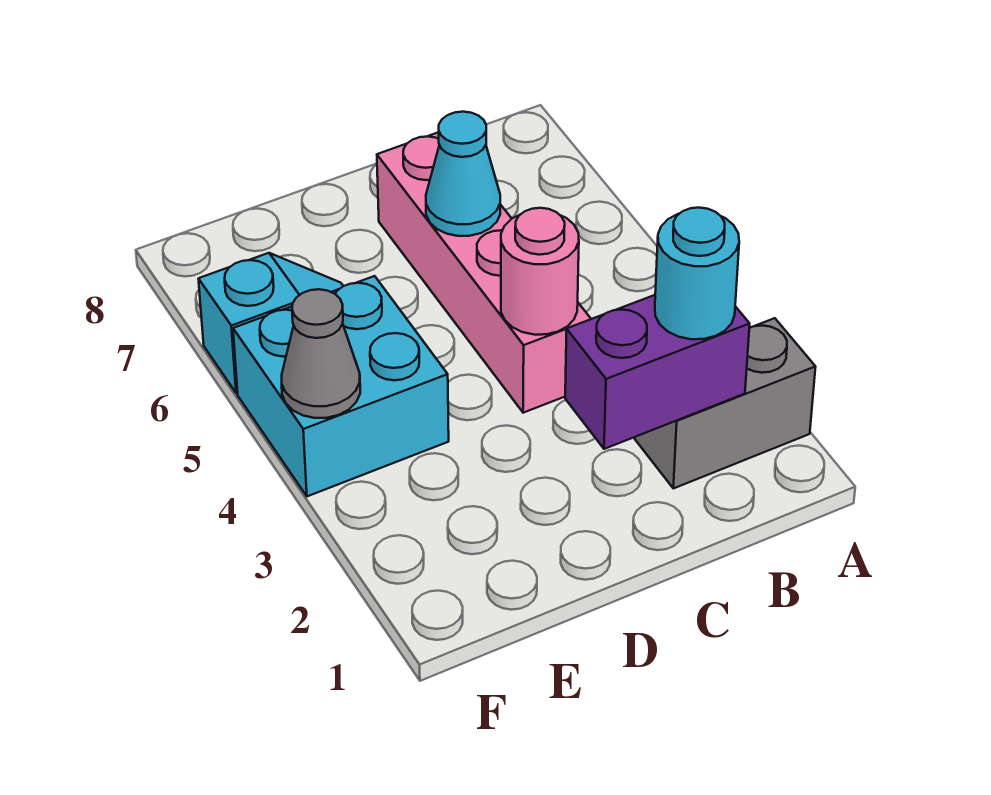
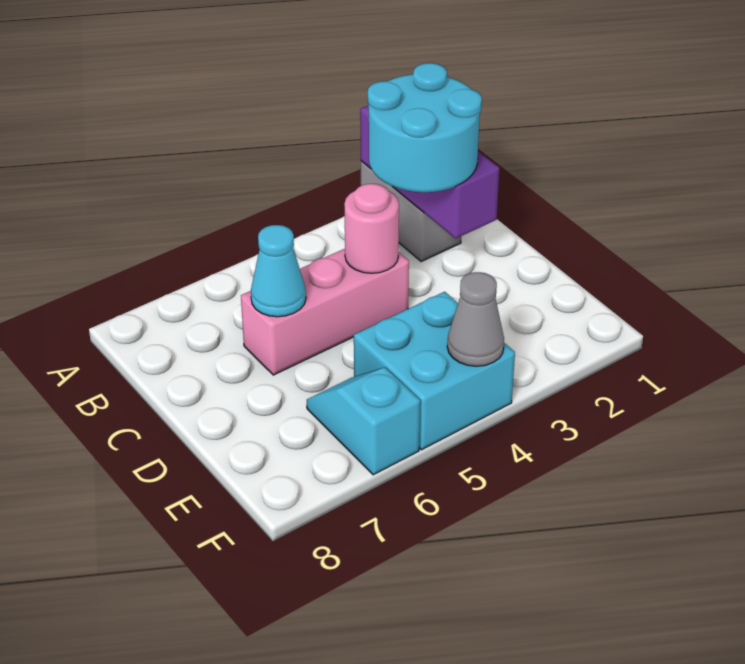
purple brick B2:C2 level 2 -> purple brick A2:C2 level 2
cyan round brick B2 level 3 -> cyan round brick B2:C3 level 3
pink brick C4:C7 level 1 -> pink brick C4:C6 level 1

